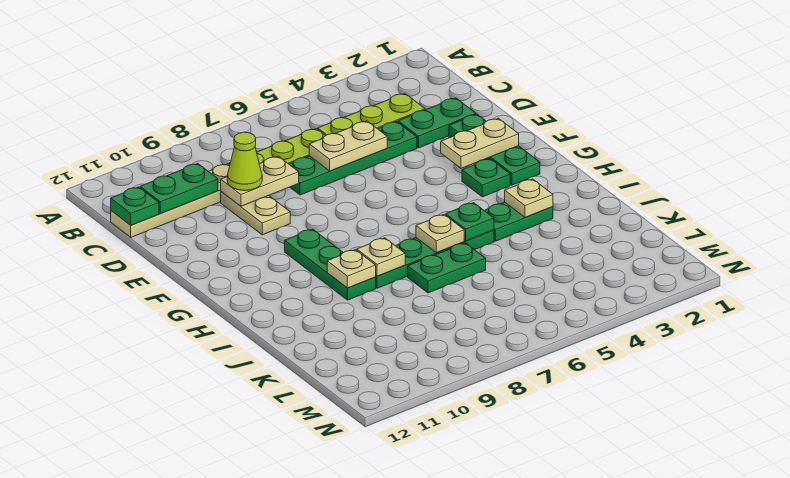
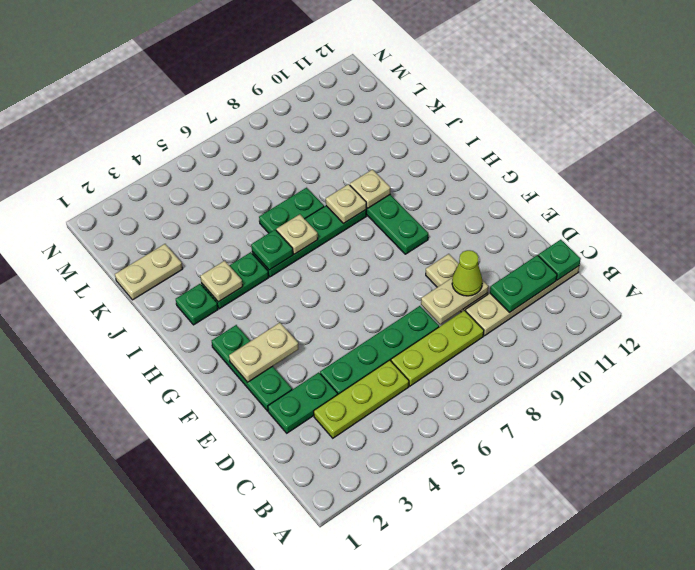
tan plate D5:D6 level 2 -> tan plate K1:K2 level 1
green plate G3 level 1 -> green plate I2 level 1

